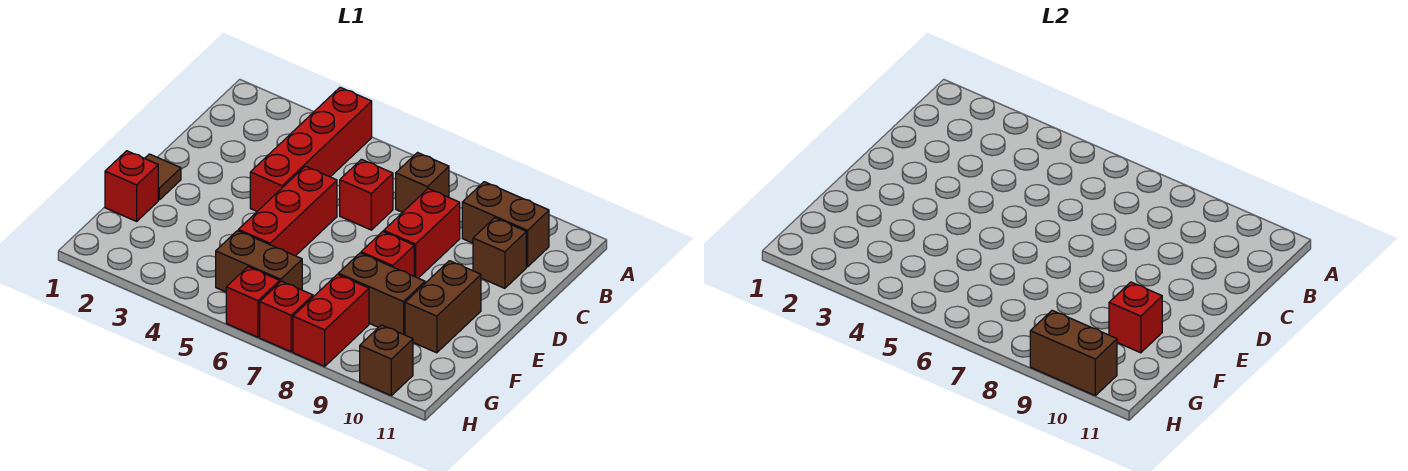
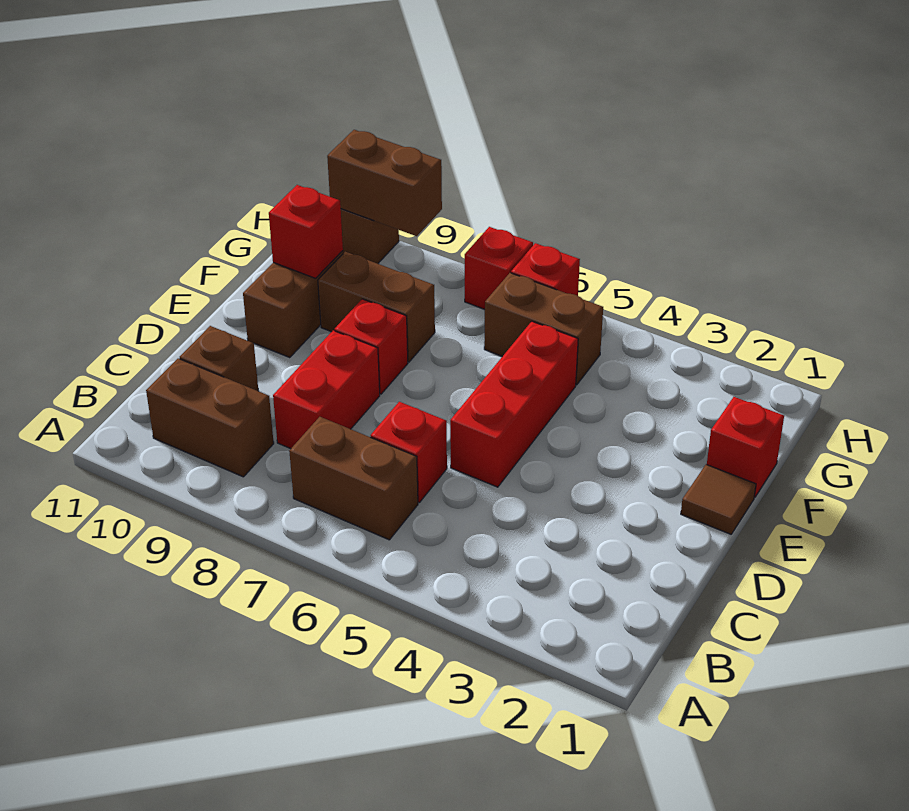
red brick A4:D4 level 1 -> none
brown brick B7 level 1 -> brown brick B6:B7 level 1
red brick G8:H8 level 1 -> none

